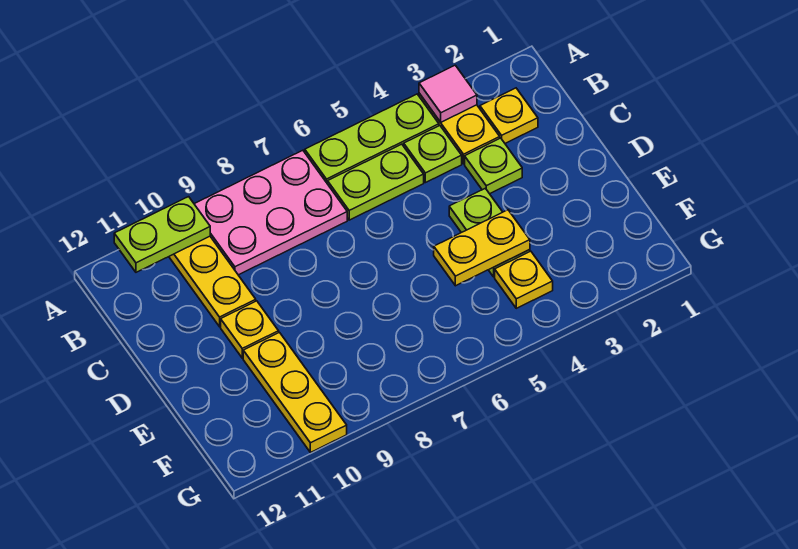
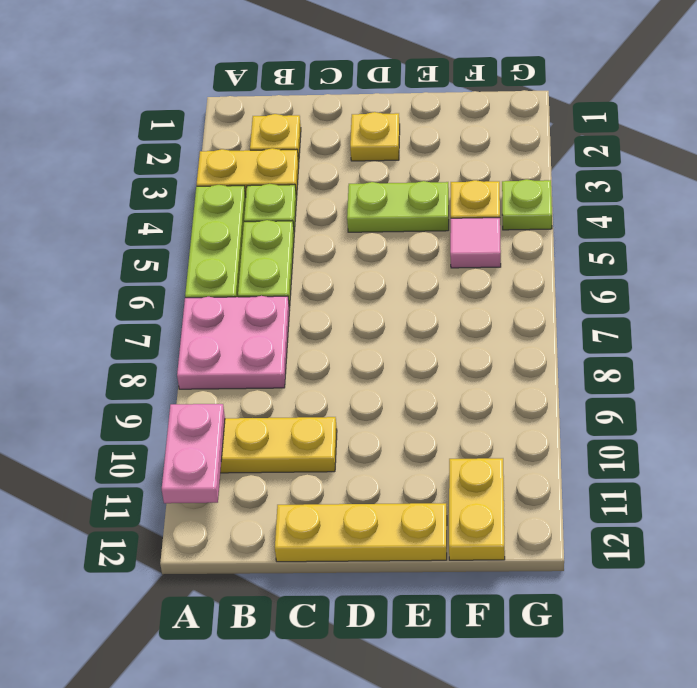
pink tile A3 level 2 -> pink tile F5 level 1
pink plate A7:B9 level 1 -> pink plate A7:B8 level 1
lime plate A10:A11 level 2 -> pink plate A10:A11 level 2
lime plate C3 level 1 -> lime plate G4 level 1
yellow plate D10 level 1 -> yellow plate D2 level 1
yellow plate E4:E5 level 2 -> yellow plate F11:F12 level 1
yellow plate E10:G10 level 1 -> yellow plate C12:E12 level 1

